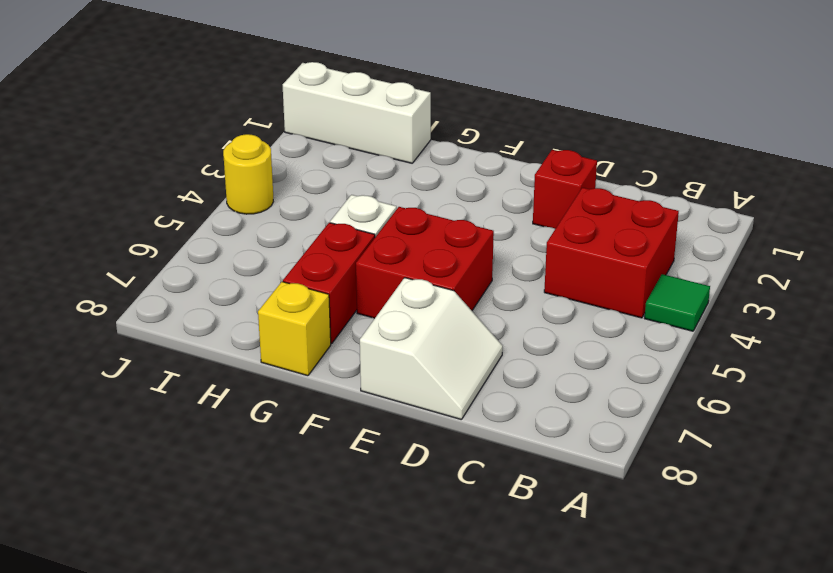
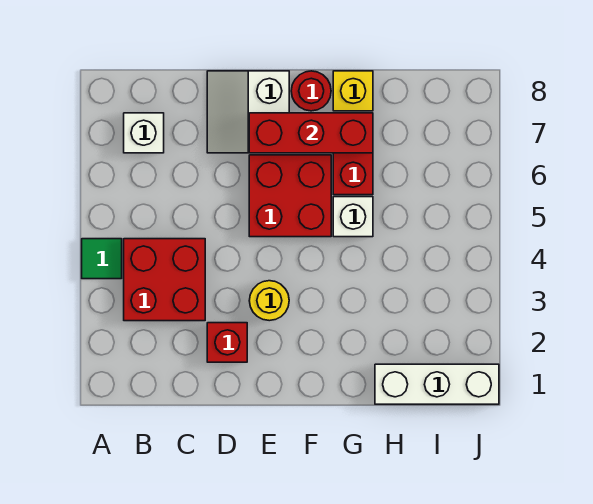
none -> white brick B7 level 1
none -> red brick E7:G7 level 2
none -> red round brick F8 level 1
yellow round brick J4 level 1 -> yellow round brick E3 level 1

